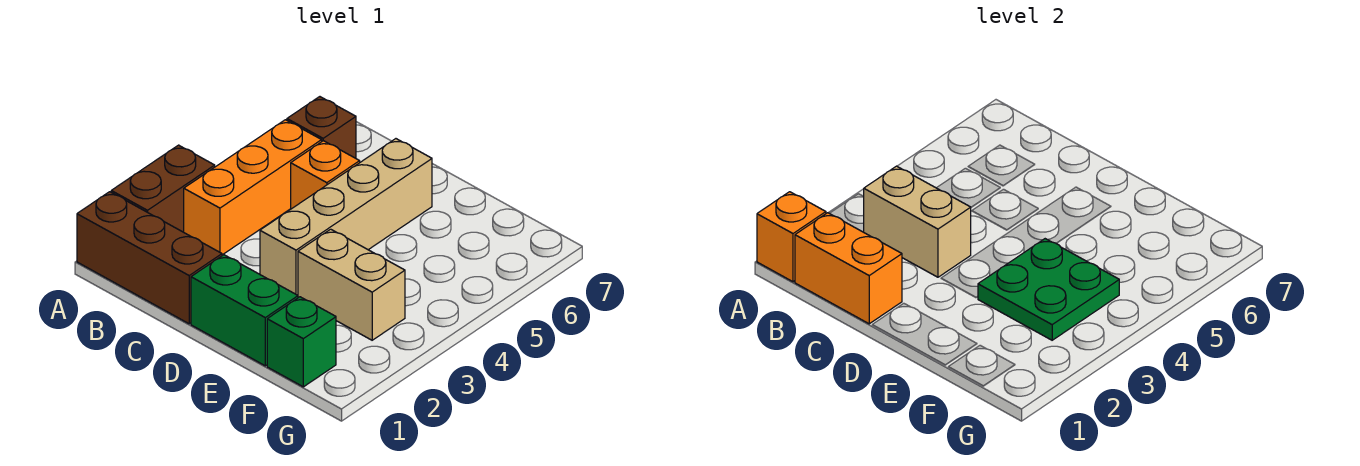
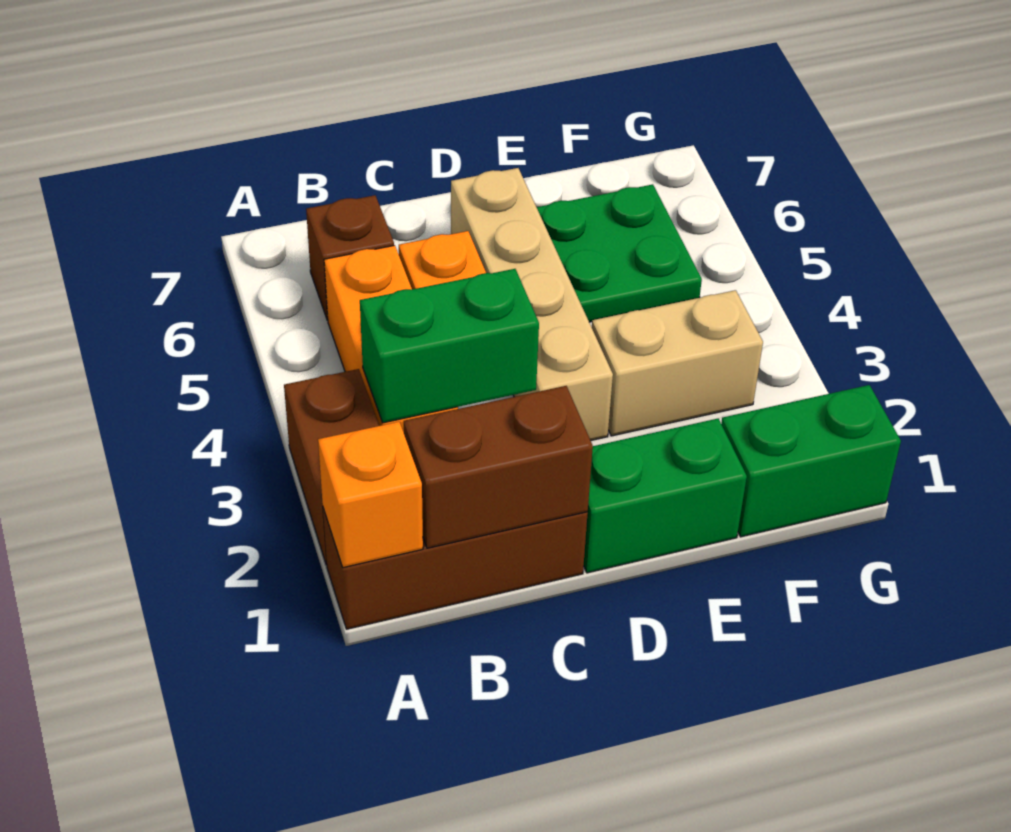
orange brick B1:C1 level 2 -> brown brick B1:C1 level 2
tan brick B3:C3 level 2 -> green brick B3:C3 level 2
green plate E3:F4 level 2 -> green plate E5:F6 level 1
green brick F1 level 1 -> green brick F1:G1 level 1

